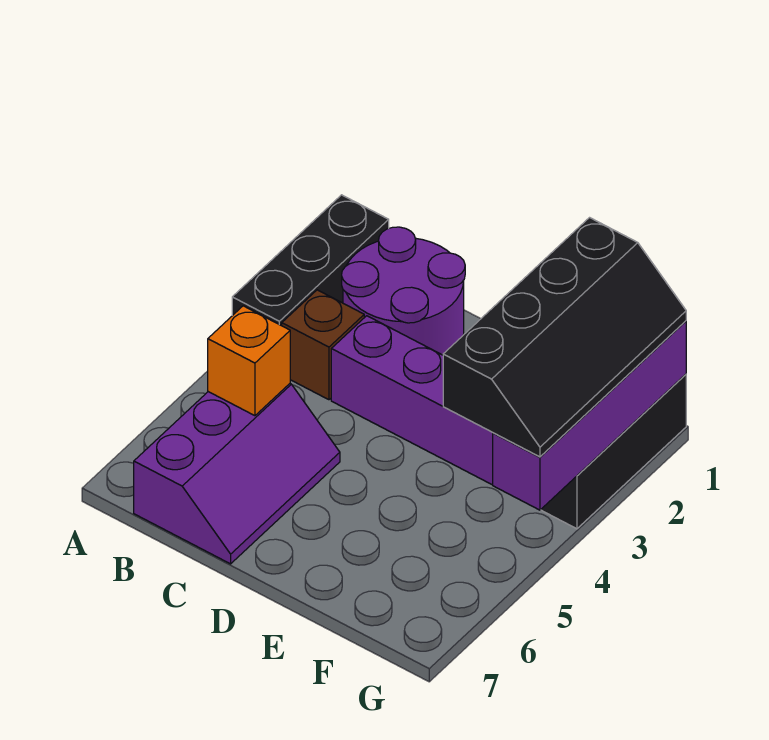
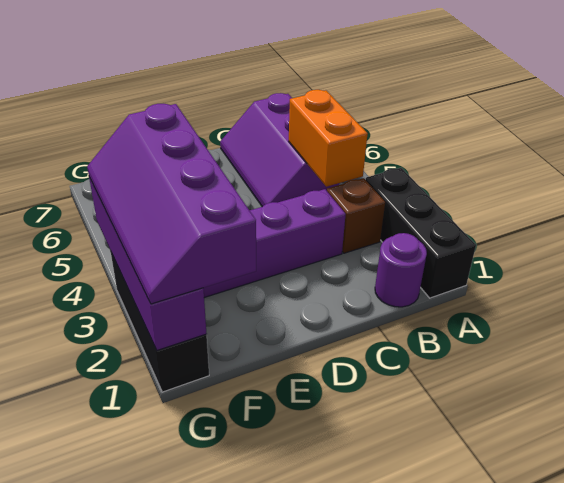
purple round brick B1:C2 level 1 -> purple round brick B1 level 1
orange brick B5 level 2 -> orange brick B4:B5 level 2
black slope F1:G4 level 3 top F -> purple slope F1:G4 level 3 top F

